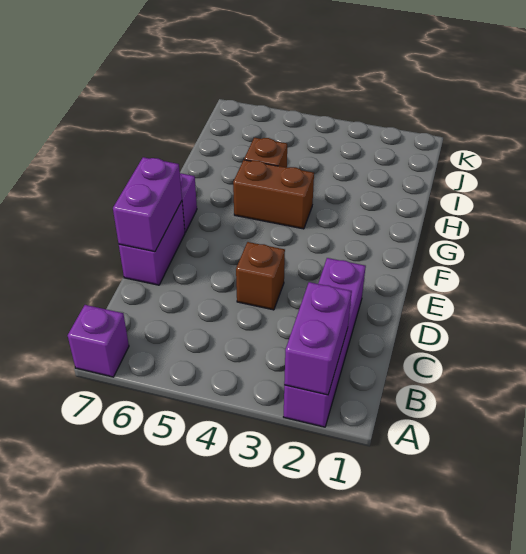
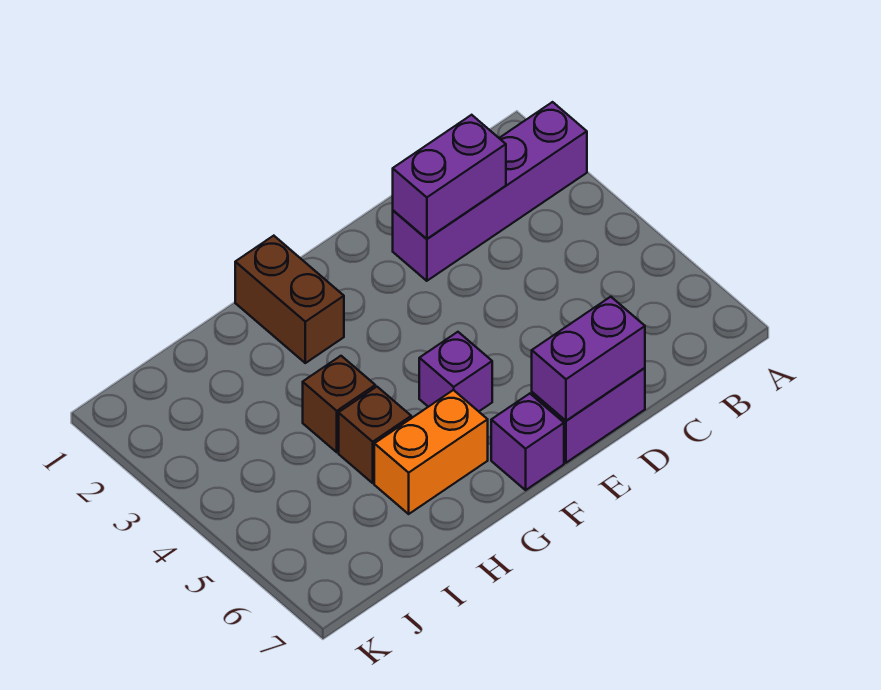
purple brick A2:B2 level 2 -> purple brick C2:D2 level 2
purple brick A7 level 1 -> purple brick F5 level 1
brown brick D4 level 1 -> brown brick H4 level 1
brown brick G4:G5 level 1 -> brown brick G1:G2 level 1
none -> orange brick G6:H6 level 1

